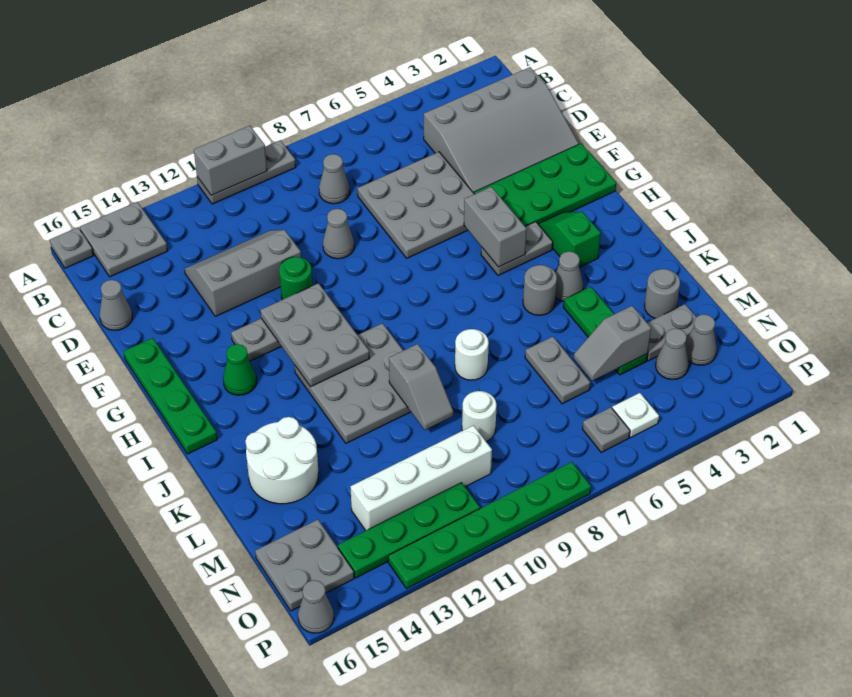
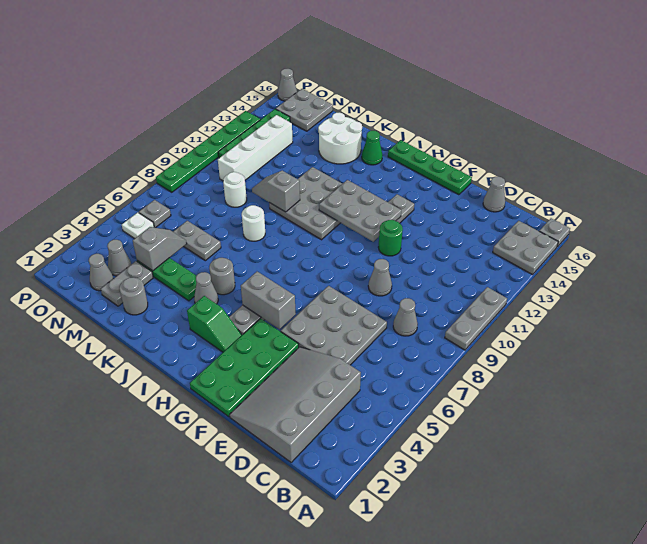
grey brick A10:A11 level 2 -> none
grey slope D11:E13 level 1 top E -> none
green cone H14 level 1 -> green cone J15 level 1

